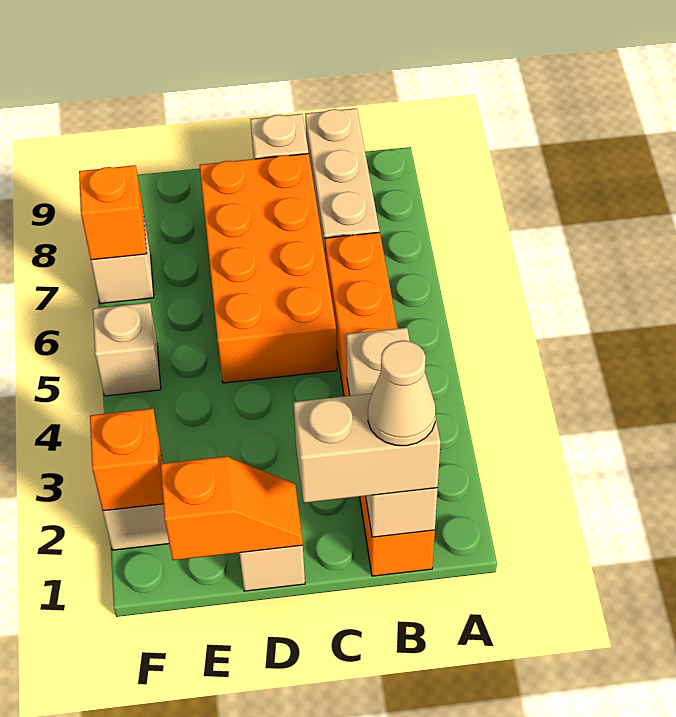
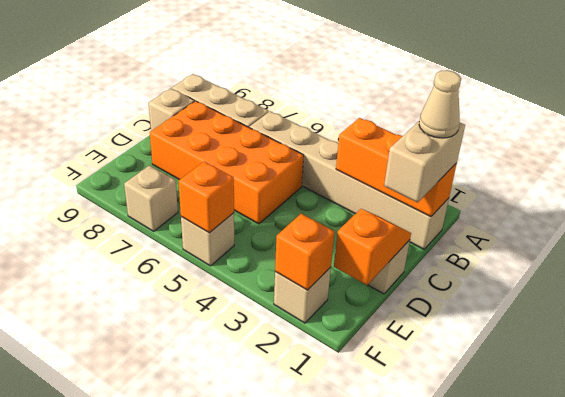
orange brick B1:B6 level 1 -> tan brick B1:B6 level 1
tan brick B1:B3 level 2 -> orange brick B1:B3 level 2
orange brick F7 level 2 -> orange brick F5 level 2

